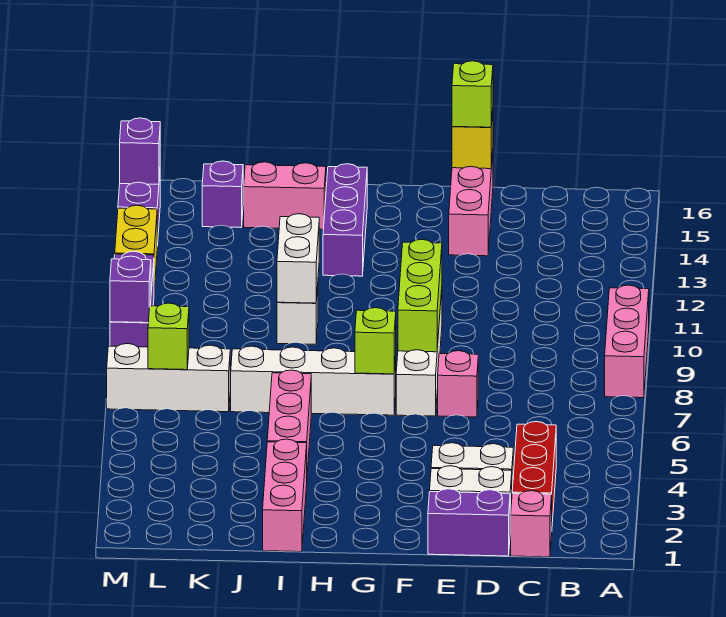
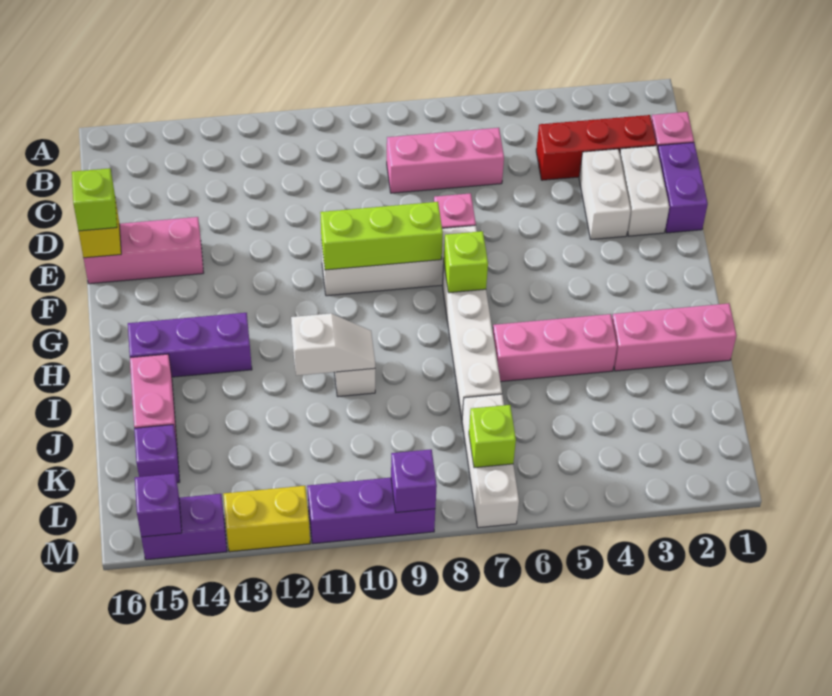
pink brick A8:A10 level 1 -> pink brick C6:C8 level 1
white brick I10:I11 level 2 -> white slope I10:I11 level 2 top 11

